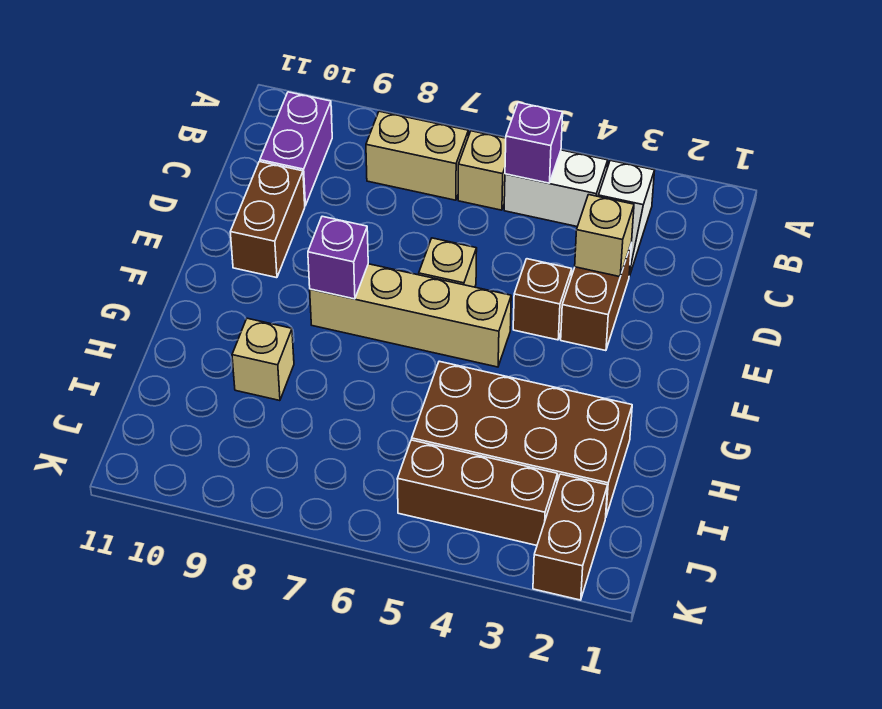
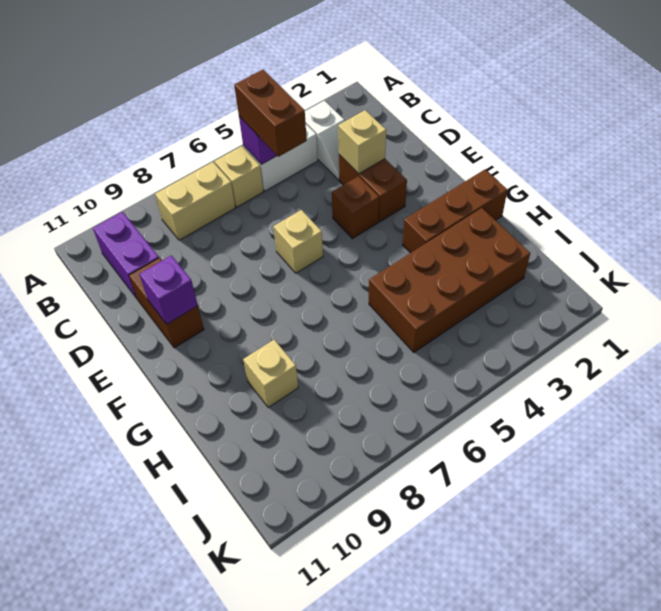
tan brick F5:F8 level 1 -> none
purple brick F8 level 2 -> purple brick E10 level 2
brown brick J2:K2 level 1 -> brown brick B5:C5 level 3
brown brick J3:J5 level 1 -> brown brick G1:G3 level 1

